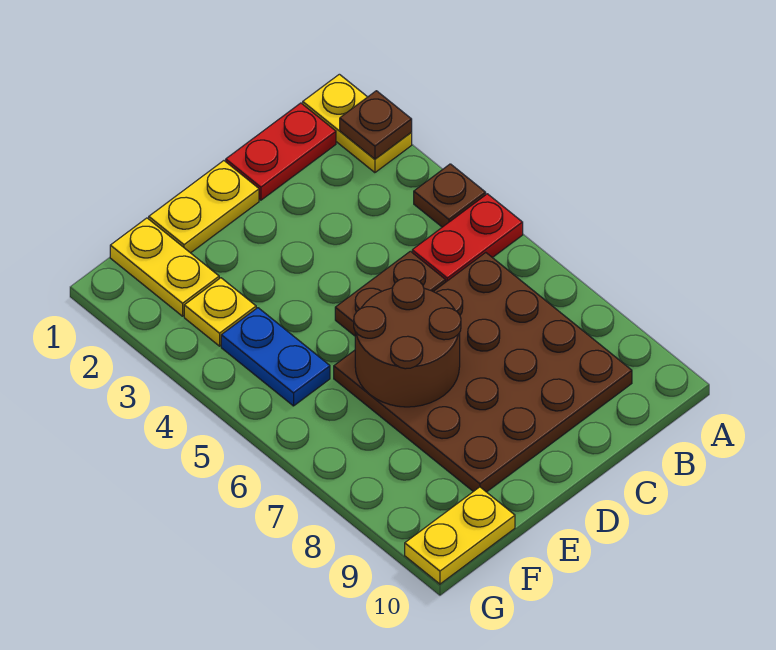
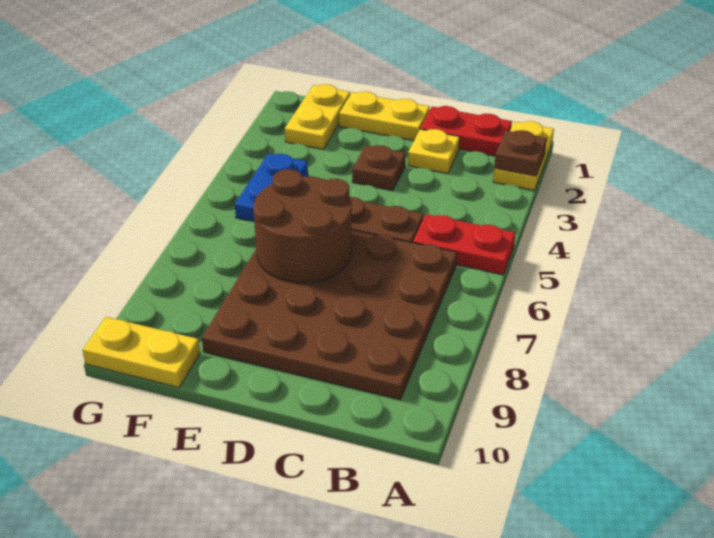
brown plate A4 level 1 -> brown plate D3 level 1
yellow plate F3 level 1 -> yellow plate C2 level 1

